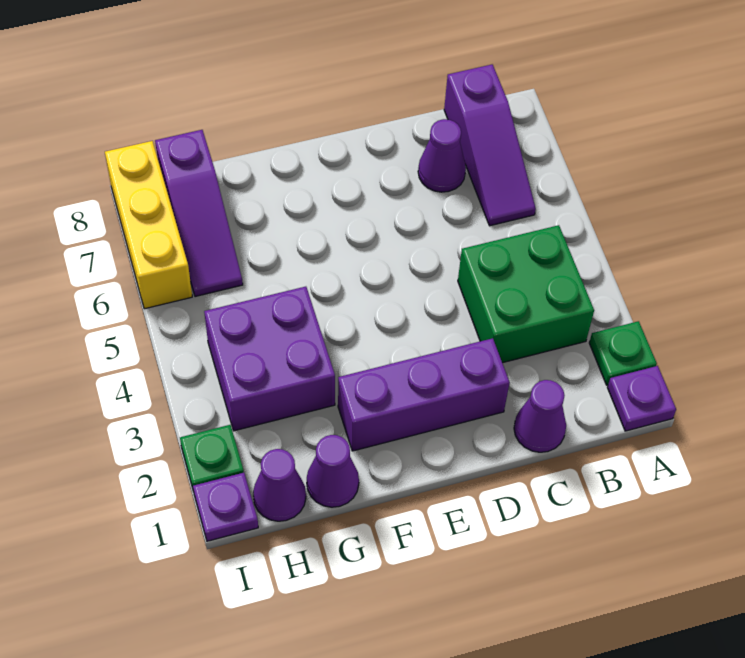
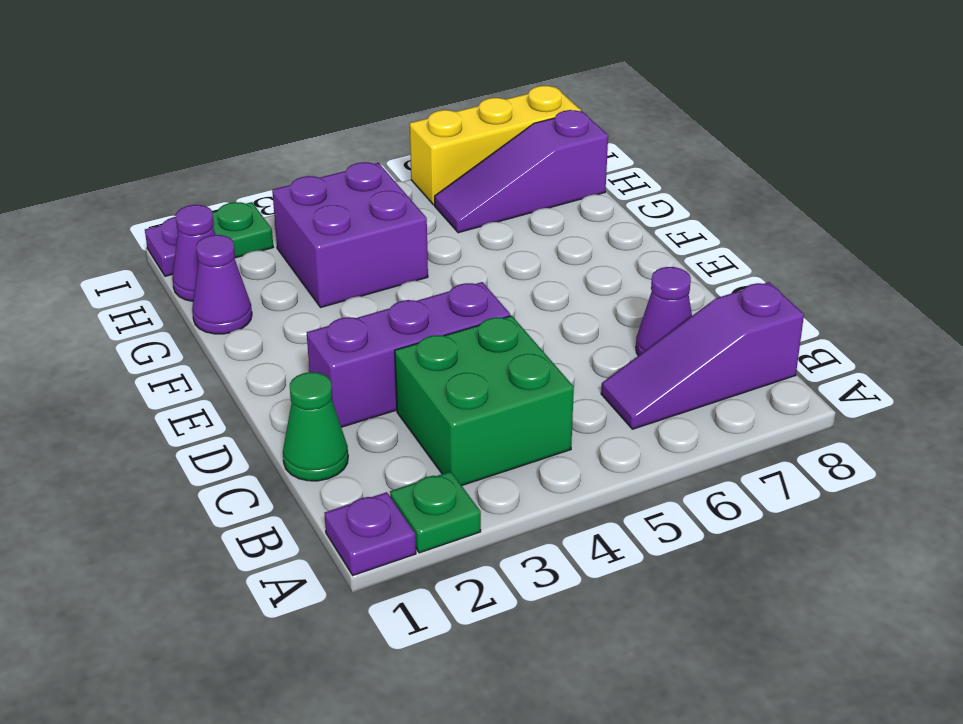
purple cone C1 level 1 -> green cone C1 level 1
purple brick D2:F2 level 1 -> purple brick D2:D4 level 1

